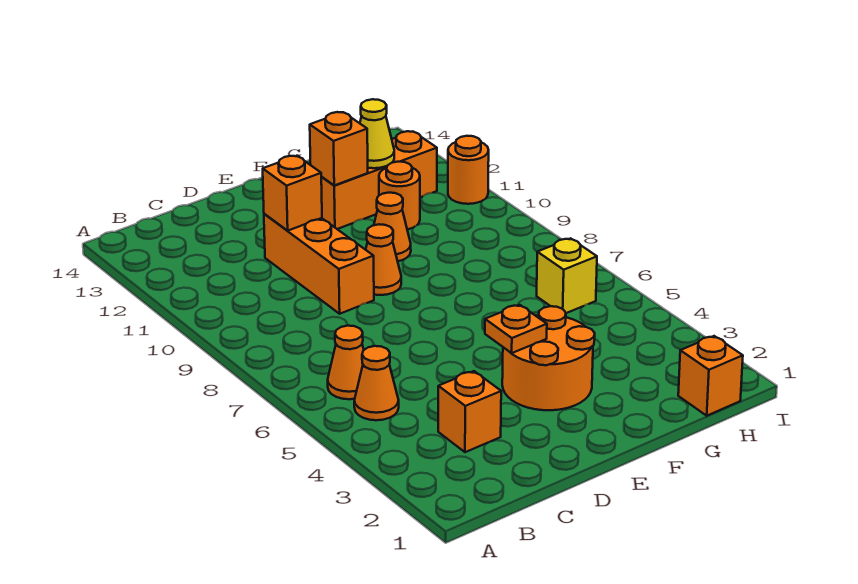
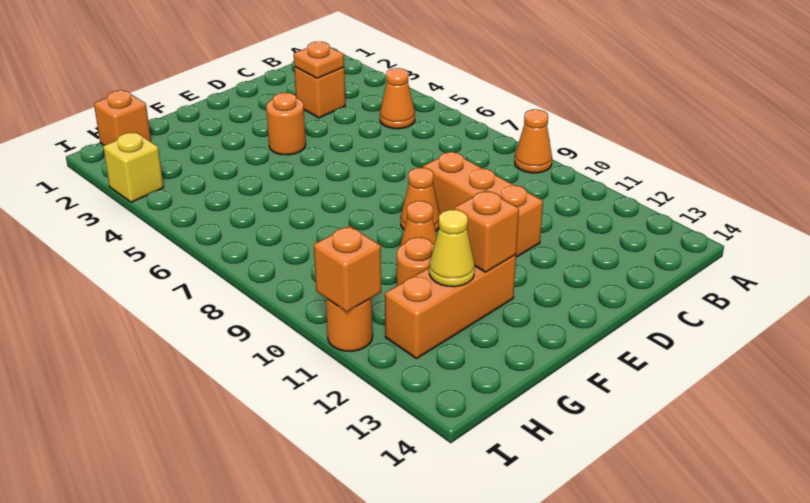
orange cone B6 level 1 -> orange cone A9 level 1
orange brick D11 level 2 -> orange brick I11 level 2
orange round brick E3:F4 level 1 -> orange round brick E4 level 1
orange plate E4 level 2 -> orange plate C3 level 2
yellow brick H6 level 1 -> yellow brick I3 level 1

